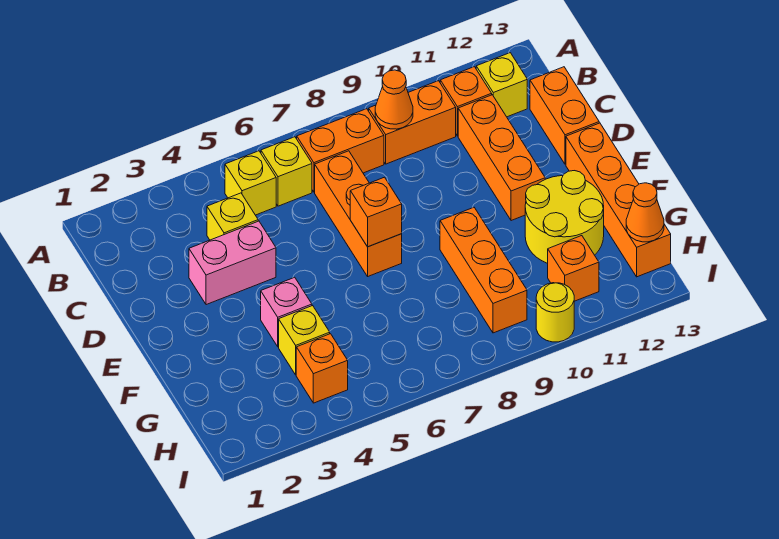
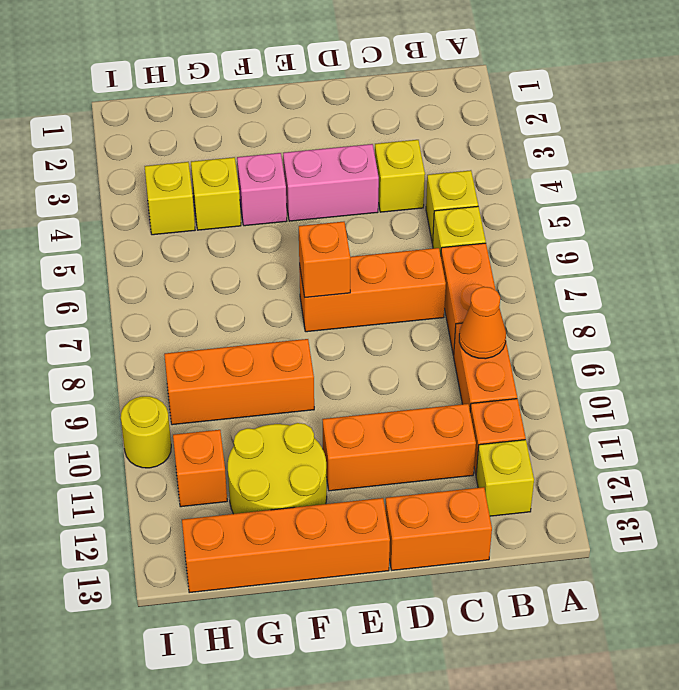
pink brick D3:D4 level 1 -> pink brick D4:E4 level 1
orange brick H4 level 1 -> yellow brick H4 level 1
orange cone H13 level 2 -> none

